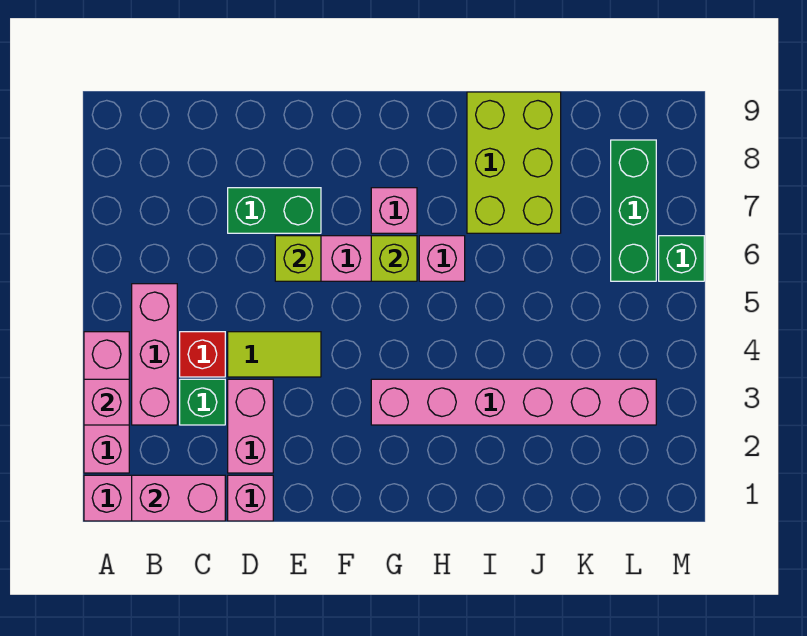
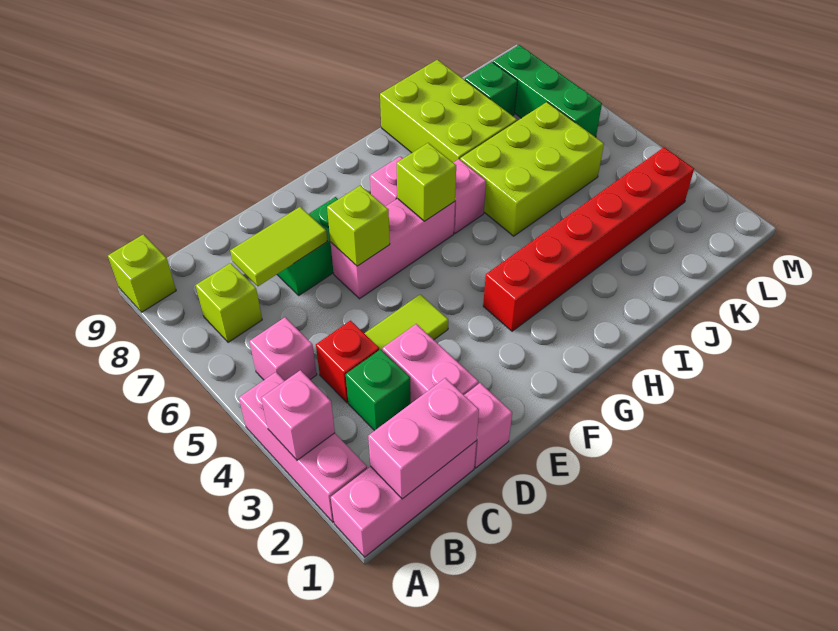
none -> lime brick A9 level 1
pink brick B3:B5 level 1 -> pink brick B5 level 1
none -> lime brick B7 level 1
none -> lime tile C7:D7 level 2
pink brick G3:L3 level 1 -> red brick G3:L3 level 1
none -> lime brick I5:K6 level 1
green brick M6 level 1 -> green brick K8 level 1

